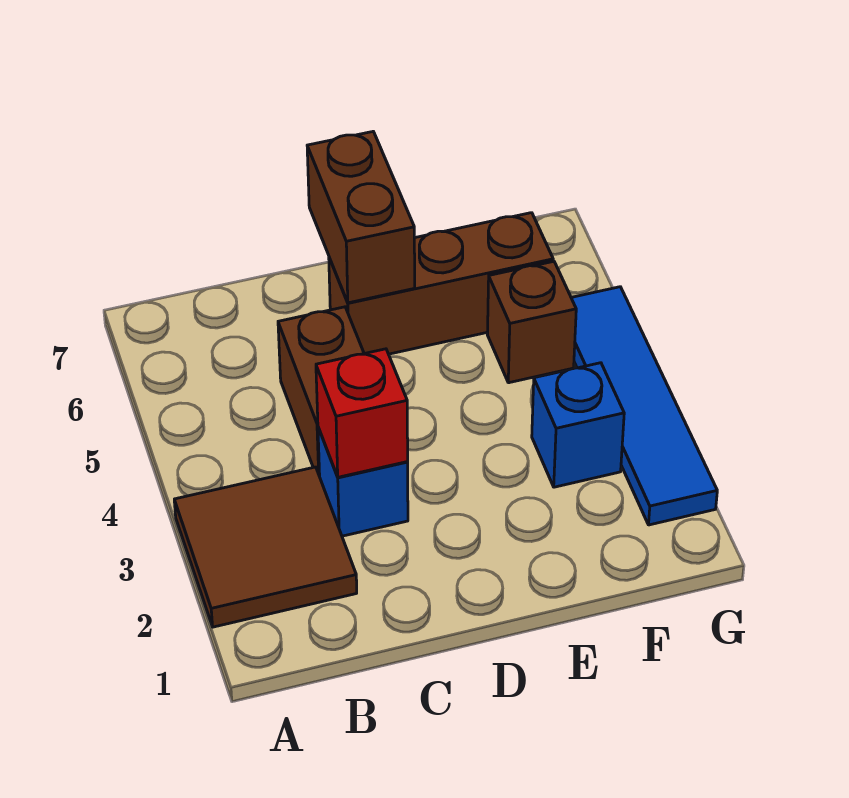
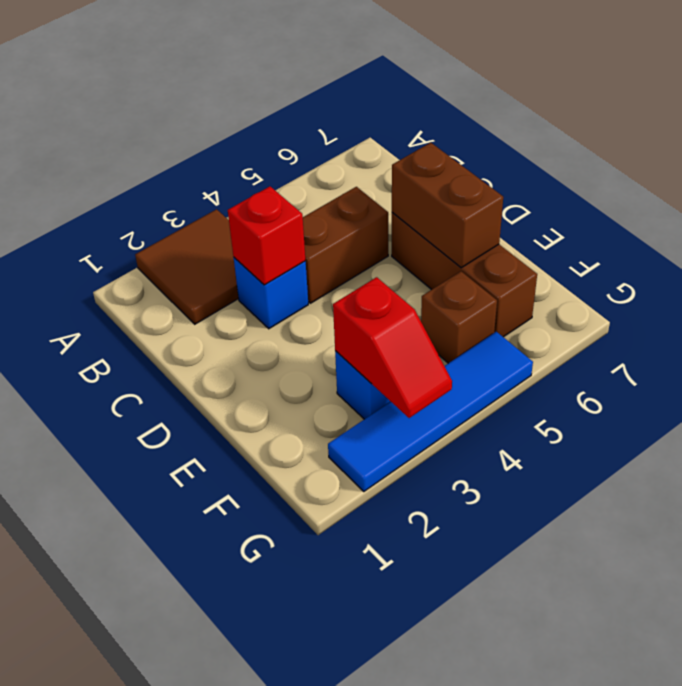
brown brick D6:D7 level 2 -> brown brick D6:E6 level 2
none -> red slope F3:G3 level 2 top F

